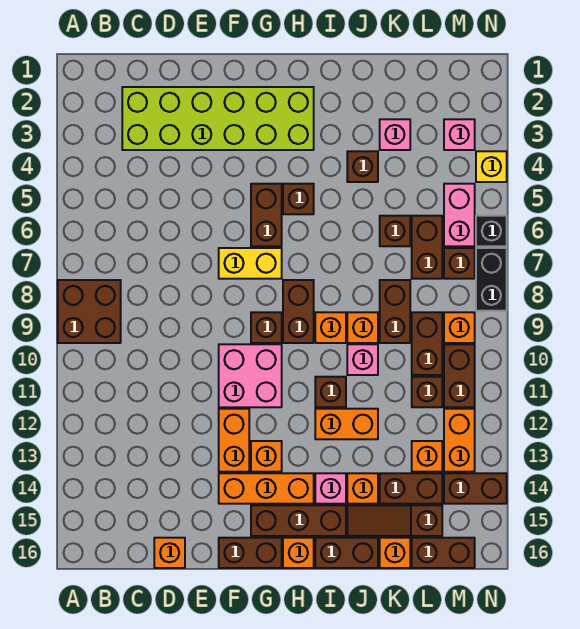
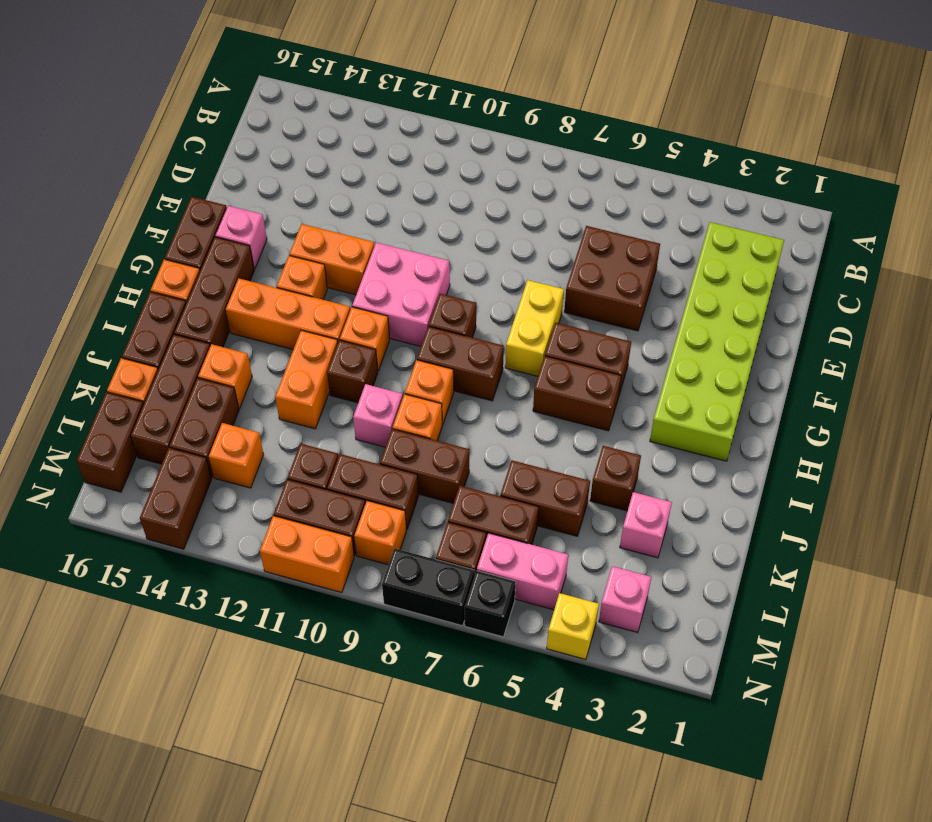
brown brick A8:B9 level 1 -> brown brick D5:E6 level 1
orange brick D16 level 1 -> orange brick H11 level 1
orange brick F14:H14 level 1 -> orange brick H12:H14 level 1
brown brick H5 level 1 -> brown brick H5:H6 level 1
pink brick I14 level 1 -> pink brick F15 level 1
brown slope J15:L15 level 1 top L -> brown brick J15:L15 level 1
brown brick K6 level 1 -> brown brick K5:K6 level 1
orange brick M12:M13 level 1 -> orange brick N10:N11 level 1

